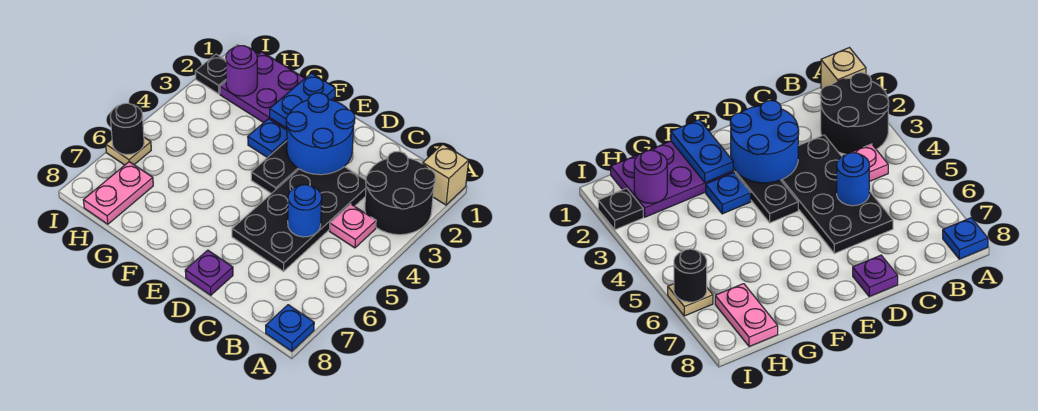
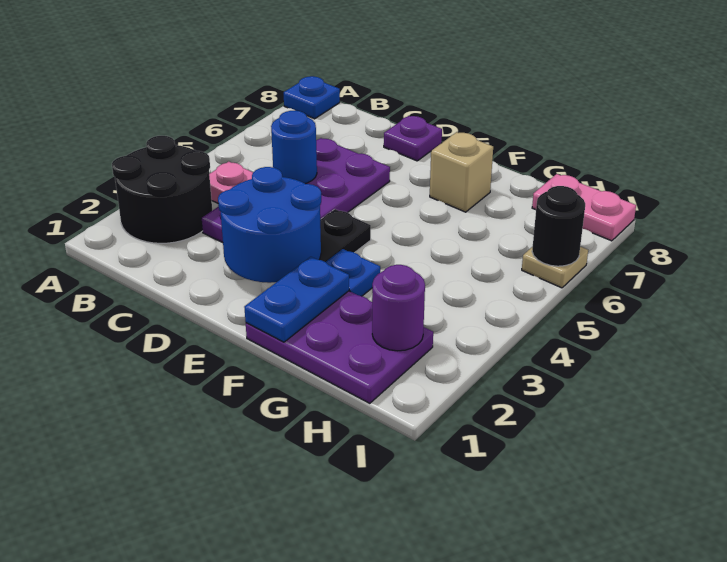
tan brick A1 level 1 -> tan brick F7 level 1
black plate C3:D6 level 1 -> purple plate C3:D6 level 1
pink plate H7:H8 level 1 -> pink plate H8:I8 level 1
black plate I2 level 1 -> none

